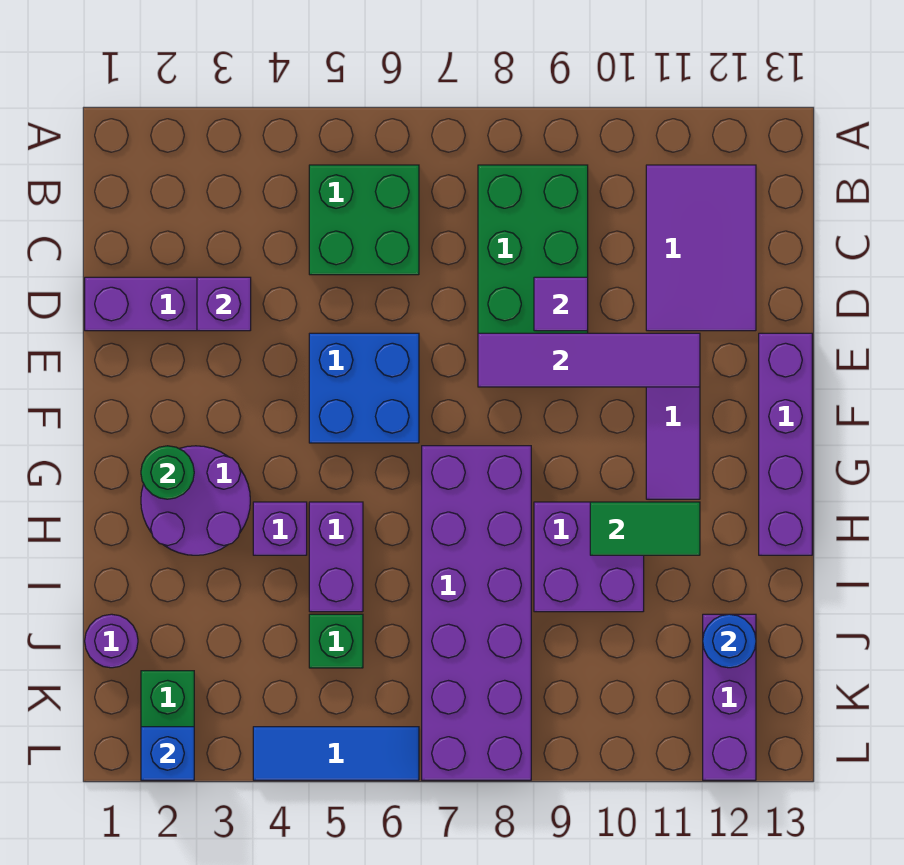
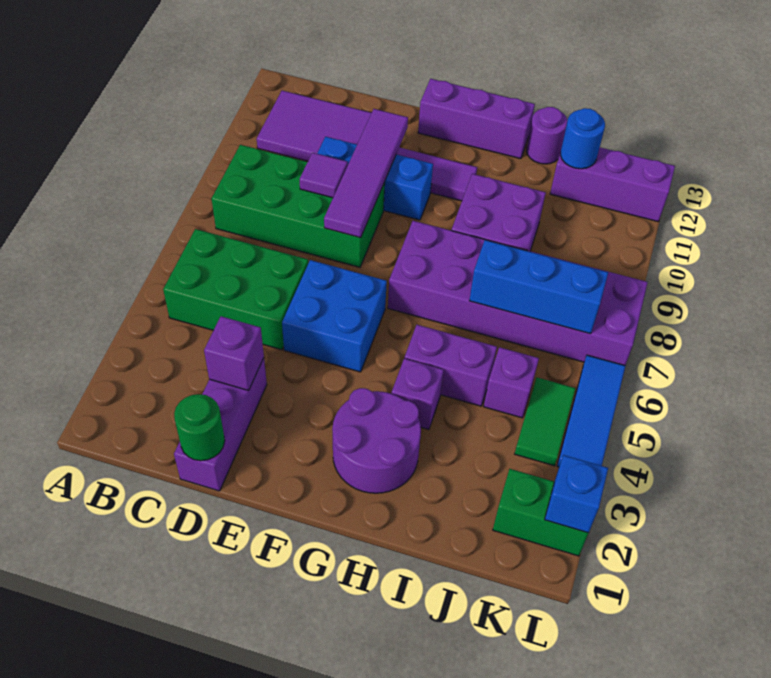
green brick B5:C6 level 1 -> green brick B5:D6 level 1
none -> blue brick D10:F10 level 1
purple brick E13:H13 level 1 -> purple brick F13:H13 level 1
green round brick G2 level 2 -> green round brick D1 level 2
green tile H10:H11 level 2 -> green tile K4:K5 level 1
none -> blue brick I7:K7 level 2
purple round brick J1 level 1 -> purple round brick I13 level 1
green brick J5 level 1 -> purple brick J5 level 1

